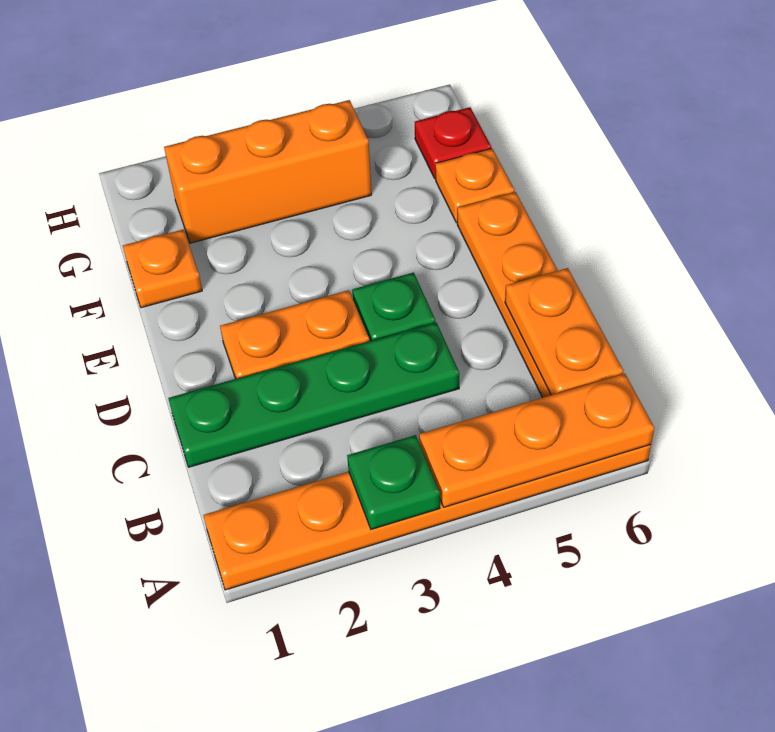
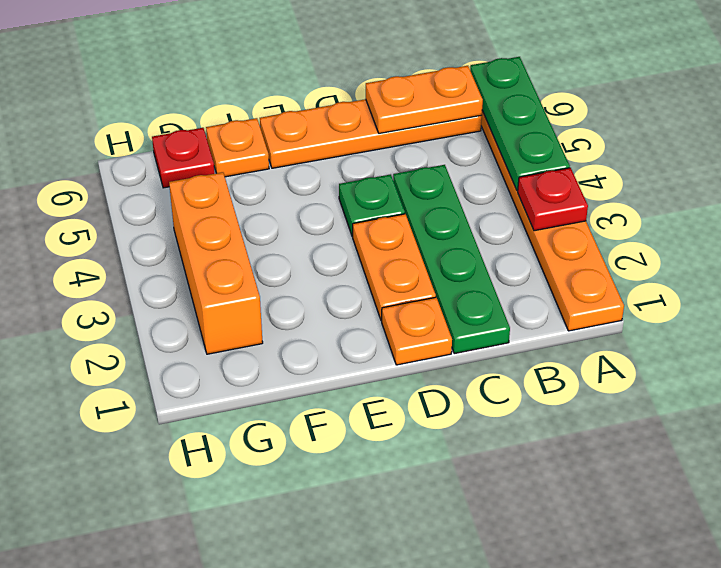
green plate A3 level 2 -> red plate A3 level 2
orange plate A4:A6 level 2 -> green plate A4:A6 level 2
orange plate F1 level 1 -> orange plate D1 level 1

